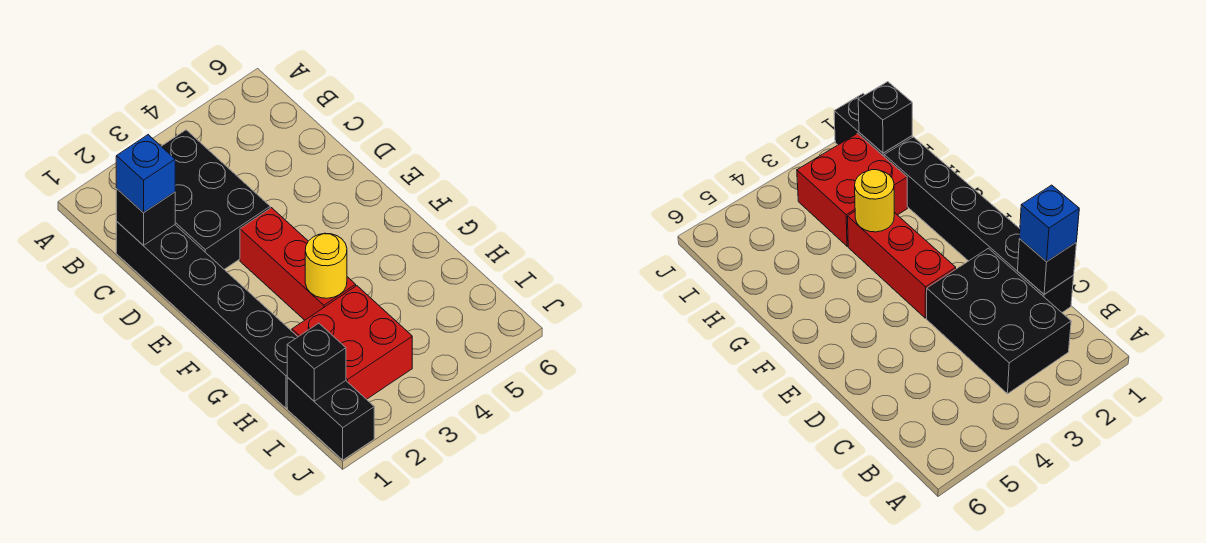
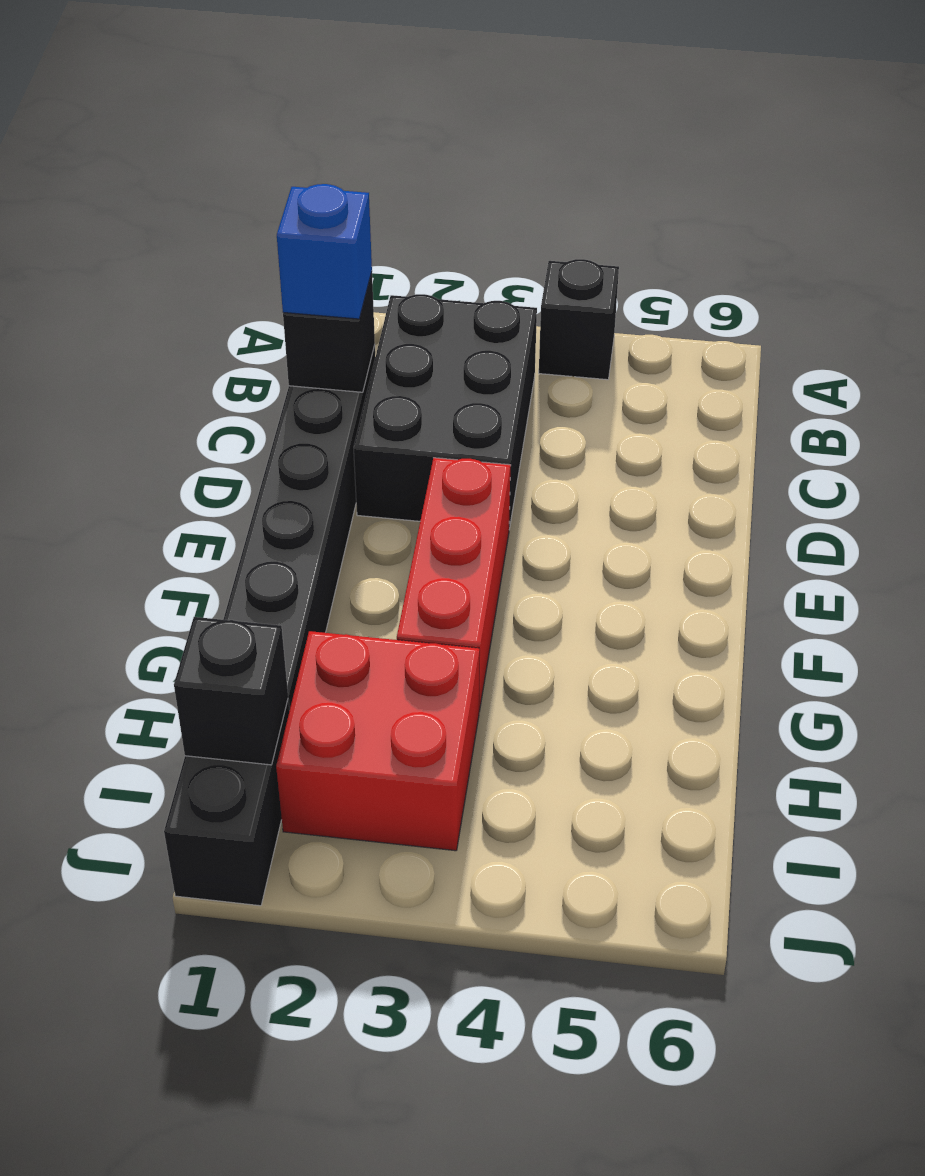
none -> black brick A4 level 1
yellow round brick G3 level 2 -> none

